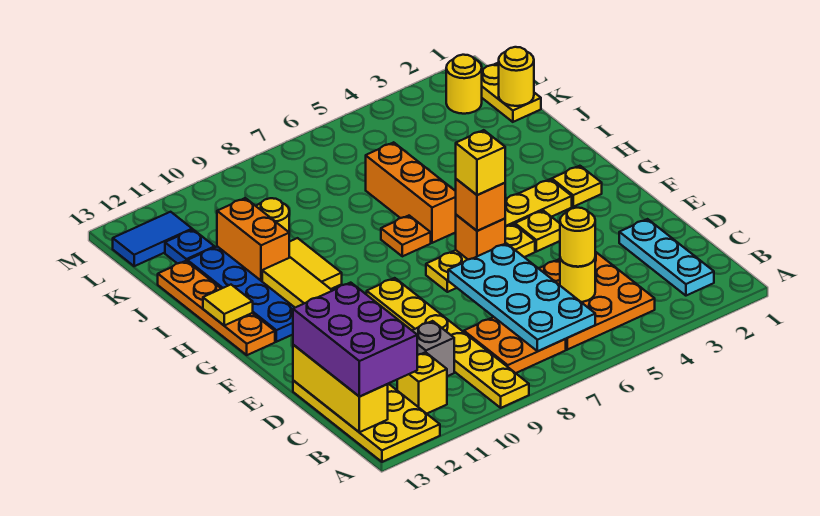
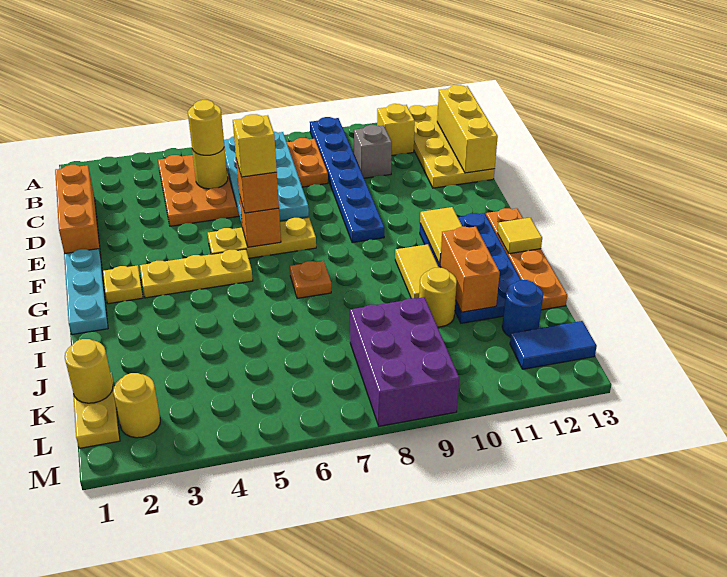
yellow plate A9:F9 level 1 -> blue plate A9:F9 level 1
cyan plate B2:D2 level 1 -> cyan plate F1:H1 level 1
purple brick B12:D13 level 3 -> purple brick K8:M9 level 1
yellow plate F4 level 1 -> none
orange brick H6:J6 level 1 -> orange brick C1:E1 level 1
blue plate K12 level 1 -> blue round brick K12 level 1

